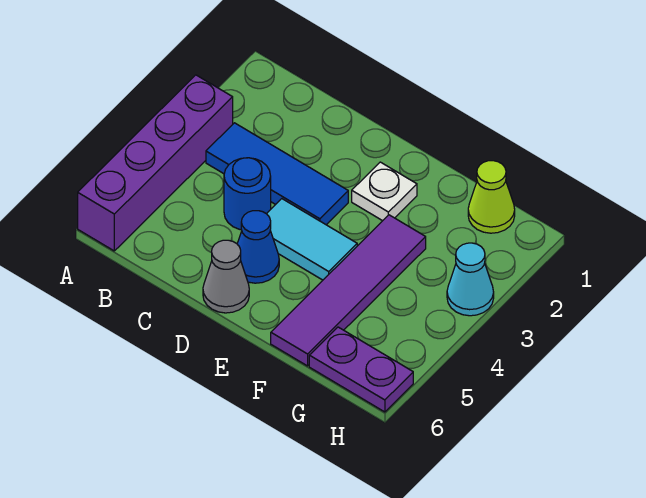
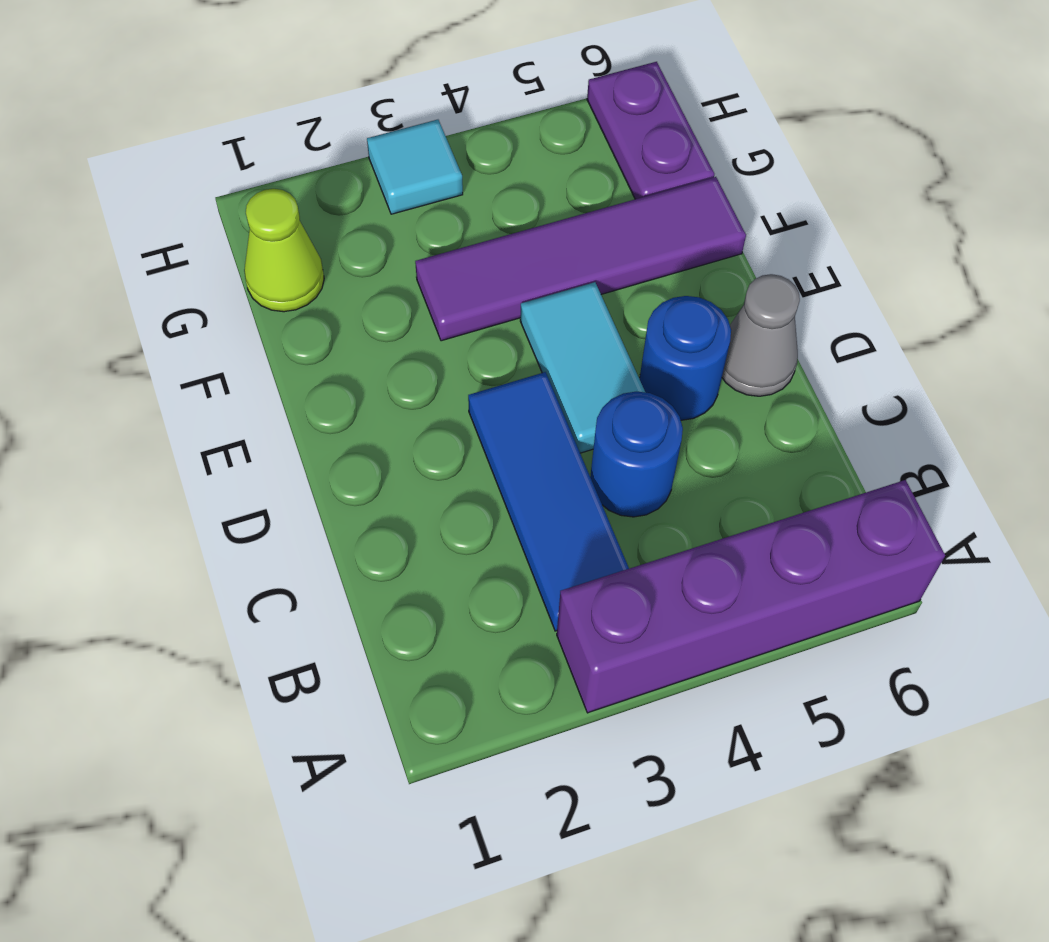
blue cone D5 level 1 -> blue round brick D5 level 1
white plate E2 level 1 -> none
cyan cone H3 level 1 -> cyan tile H3 level 1

